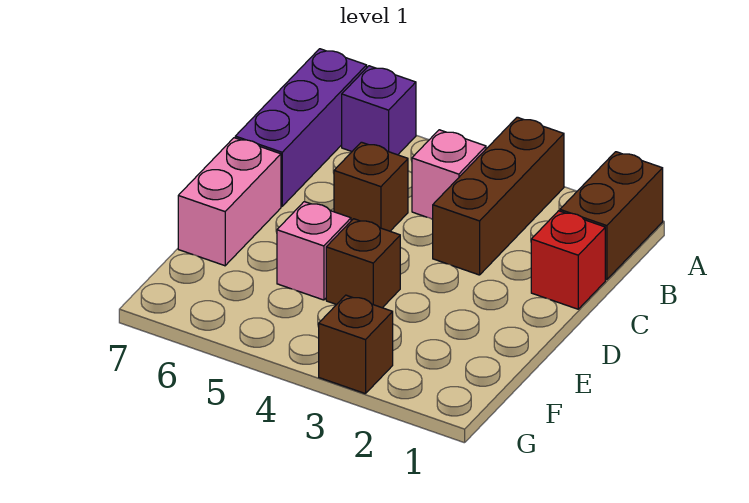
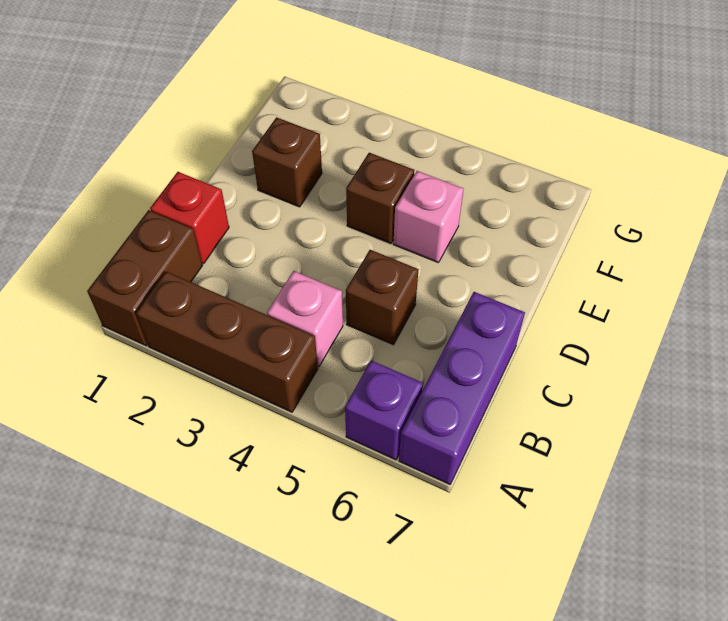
brown brick A3:C3 level 1 -> brown brick A2:A4 level 1
pink brick D7:E7 level 1 -> none
brown brick G3 level 1 -> brown brick E2 level 1

